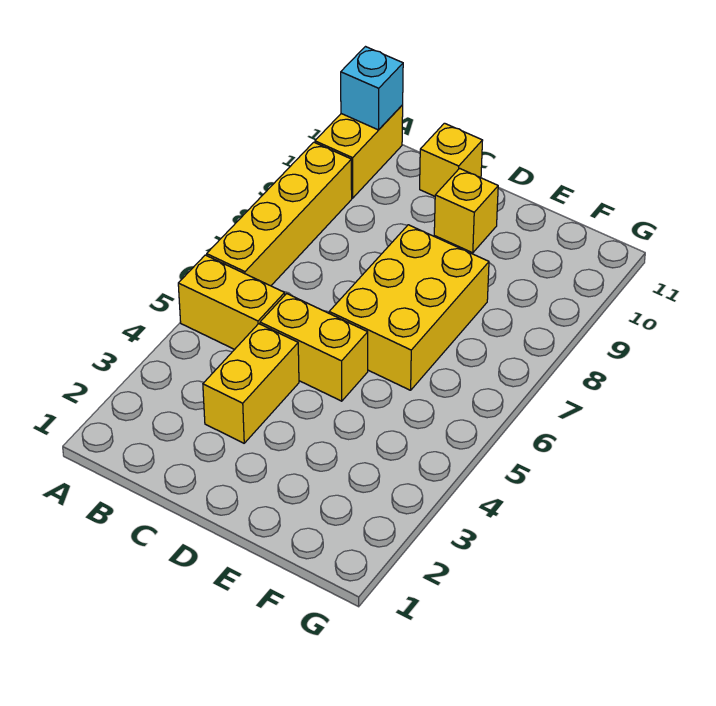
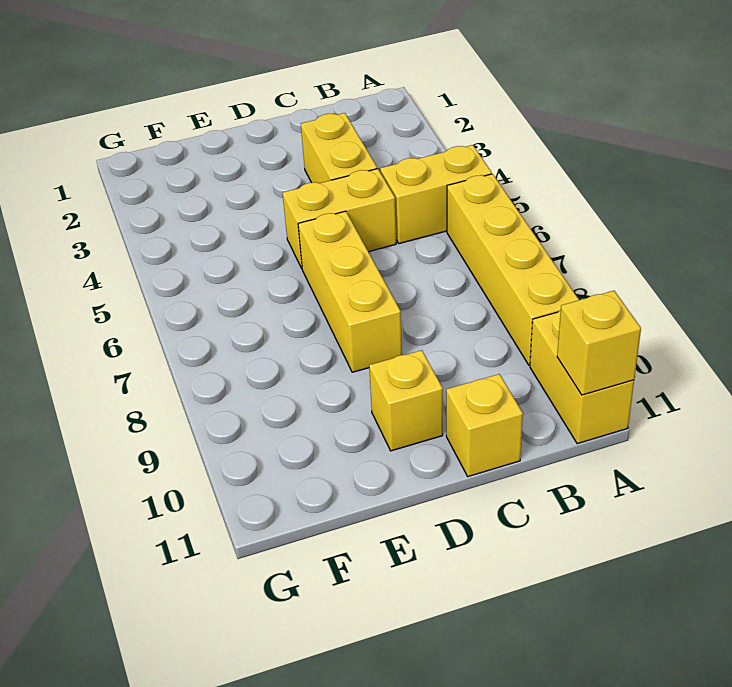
cyan brick A11 level 2 -> yellow brick A11 level 2
yellow brick D6:E8 level 1 -> yellow brick D6:D8 level 1

